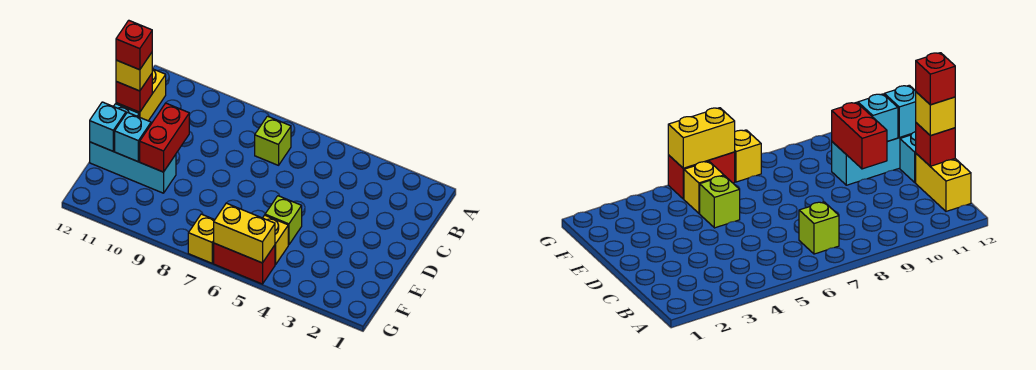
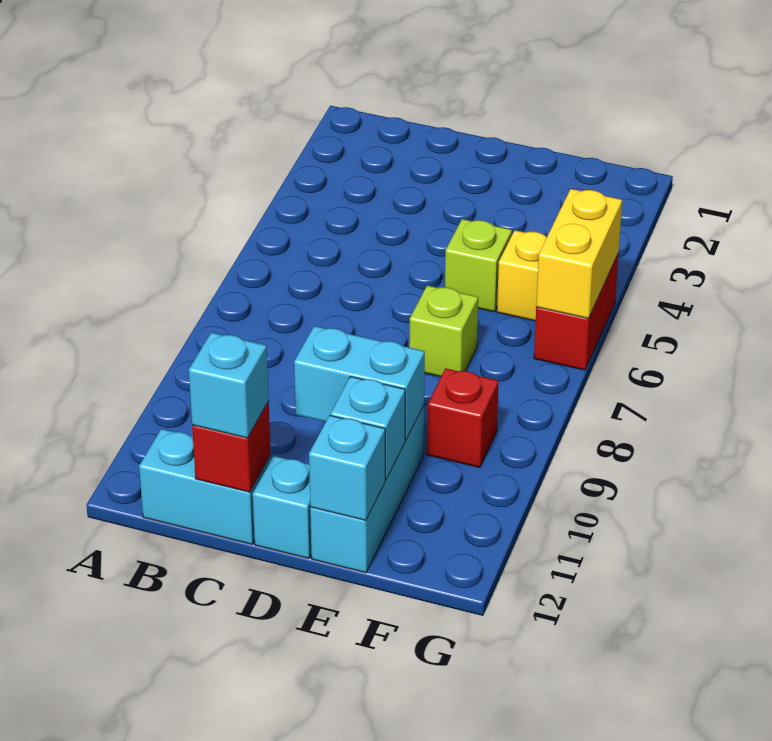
lime brick B7 level 1 -> lime brick E7 level 1
yellow brick B12:C12 level 1 -> cyan brick B12:C12 level 1
yellow brick C12 level 3 -> cyan brick C12 level 3
red brick C12 level 4 -> red brick F9 level 1
red brick D10:E10 level 2 -> cyan brick D10:E10 level 2
yellow brick G7 level 1 -> none

